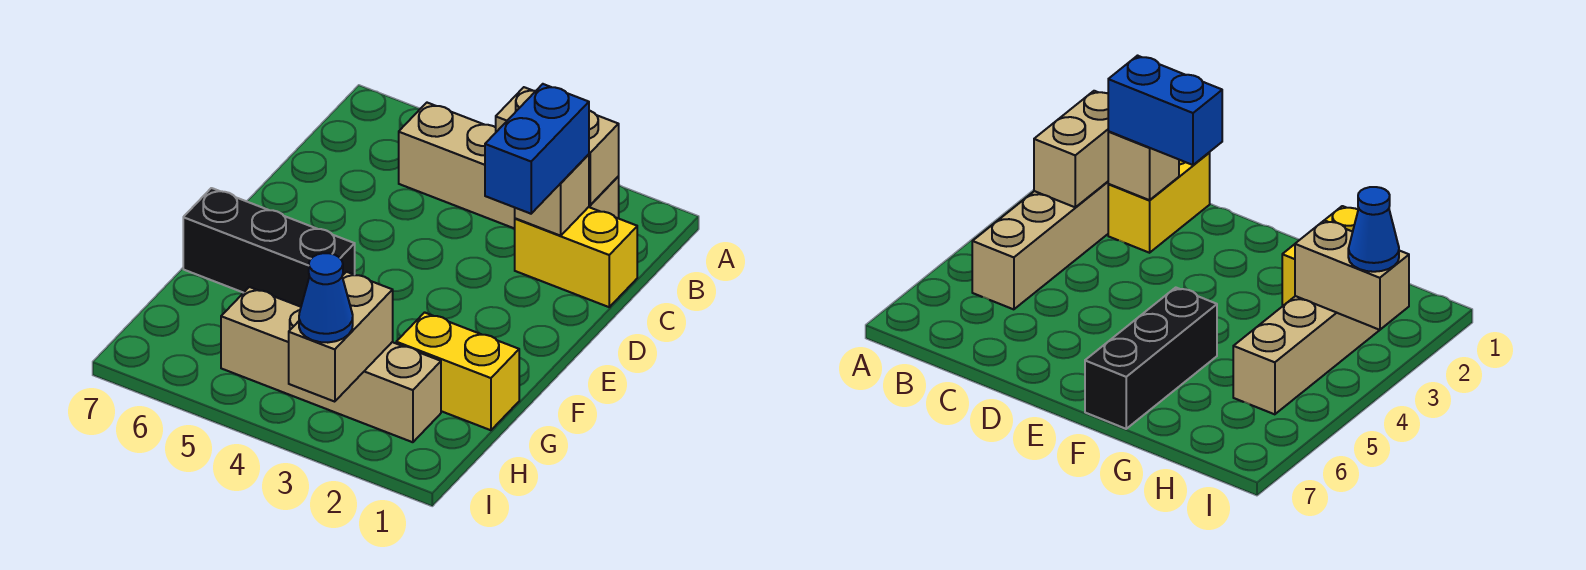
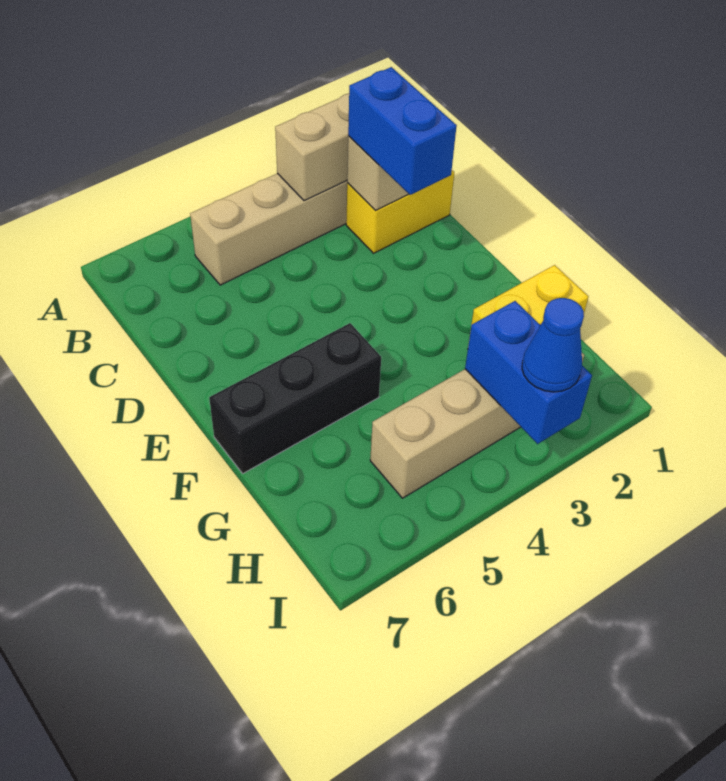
tan brick H3:I3 level 2 -> blue brick H3:I3 level 2

